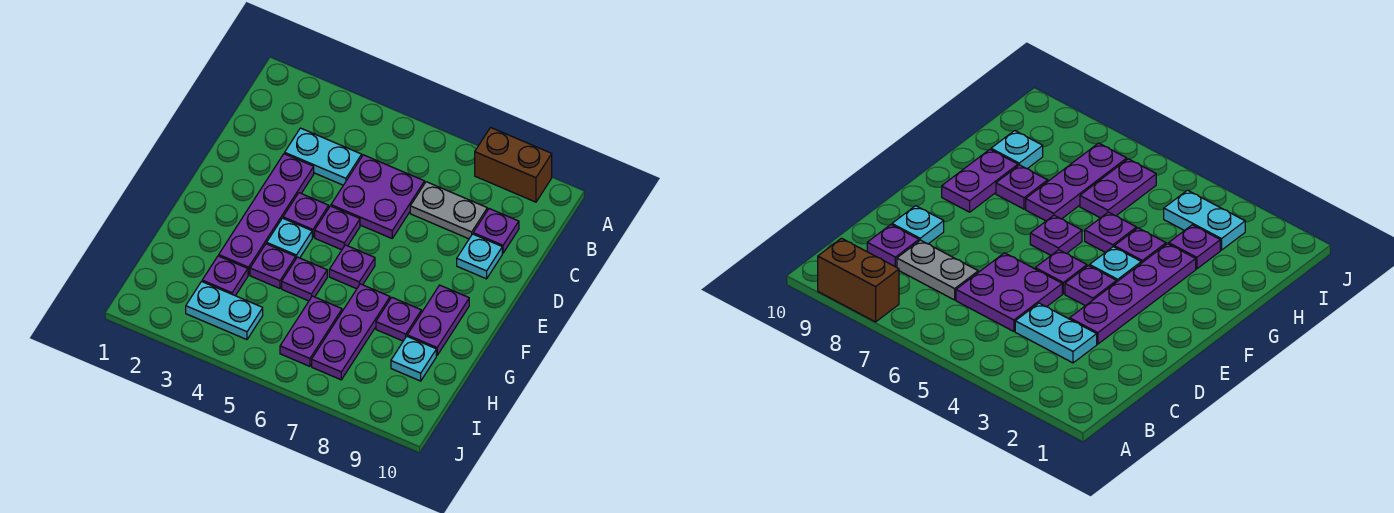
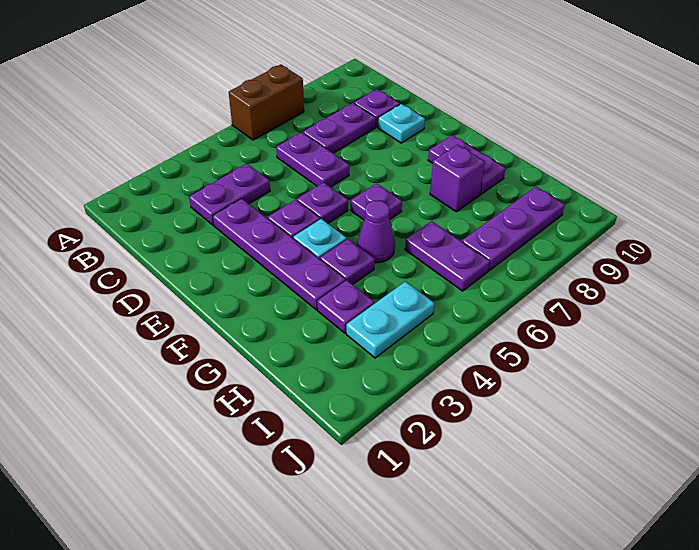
brown brick A8:A9 level 1 -> brown brick A6:A7 level 1
cyan plate C3:C4 level 1 -> purple plate C3:C4 level 1
purple plate C5:D6 level 1 -> purple plate C6:D6 level 1
grey plate C7:C8 level 1 -> purple plate C7:C8 level 1
purple plate G5 level 1 -> purple cone G5 level 1
purple plate G7:I7 level 1 -> purple plate I7:I9 level 1
purple plate G8 level 1 -> purple brick G8 level 1
cyan plate H9 level 1 -> none

